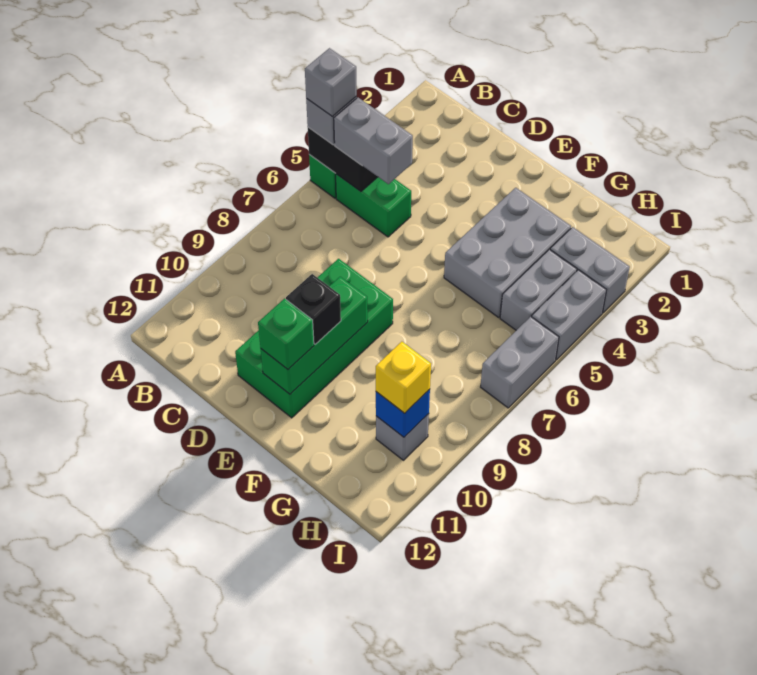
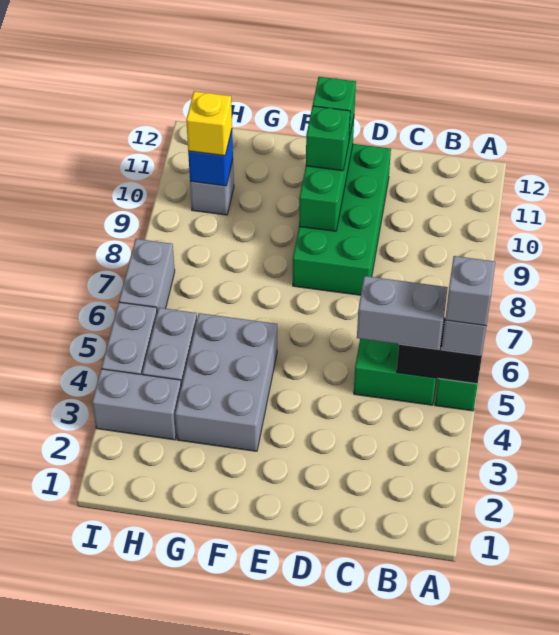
black brick E10 level 3 -> green brick E10 level 3

